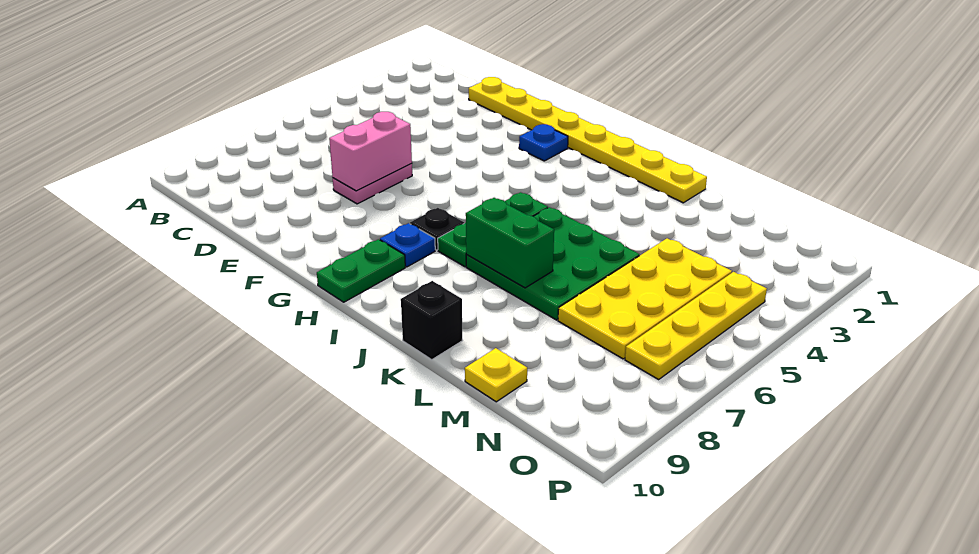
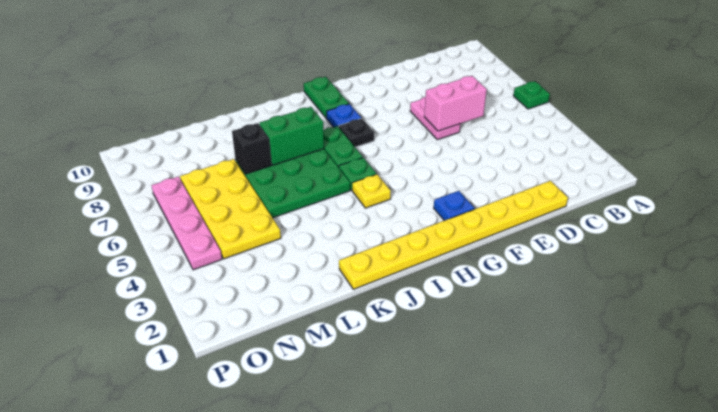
none -> green plate A6 level 1
pink brick E6:E7 level 2 -> pink brick D6:E6 level 2
black brick K10 level 1 -> black brick L7 level 2
yellow plate M10 level 1 -> yellow plate I4 level 1
yellow plate O4:O7 level 1 -> pink plate O4:O7 level 1

